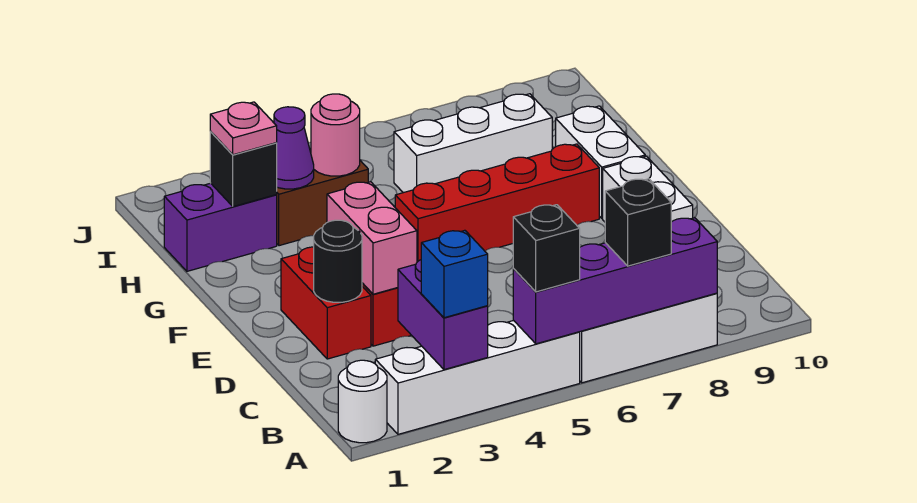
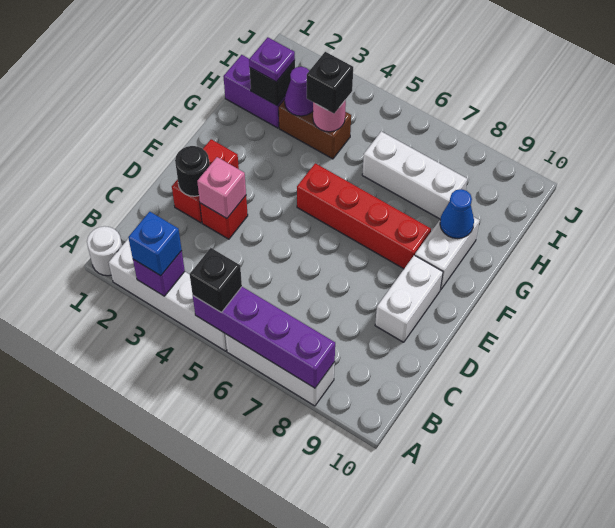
purple brick A3:B3 level 2 -> purple brick A3 level 2
black brick A7 level 3 -> black brick H4 level 3
pink brick D3:E3 level 2 -> pink brick D3 level 2
none -> blue cone G9 level 2
pink plate H2 level 3 -> purple plate H2 level 3

